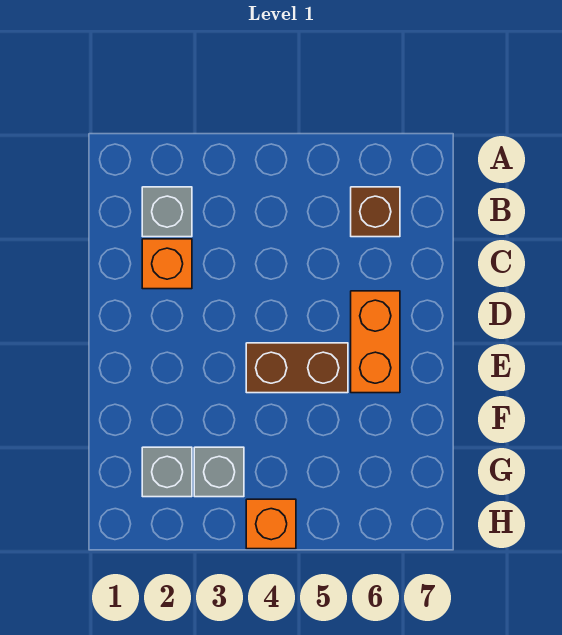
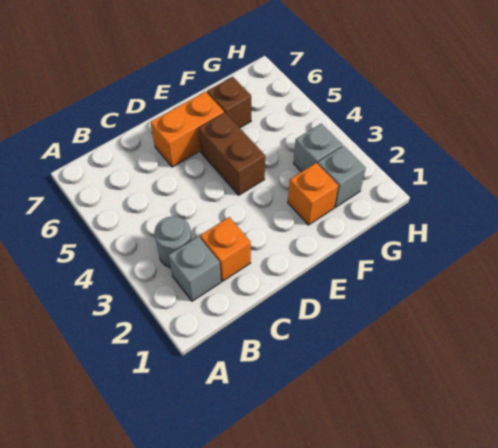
none -> grey round brick B3 level 1
brown brick B6 level 1 -> brown brick F6 level 1
orange brick H4 level 1 -> orange brick F2 level 1

